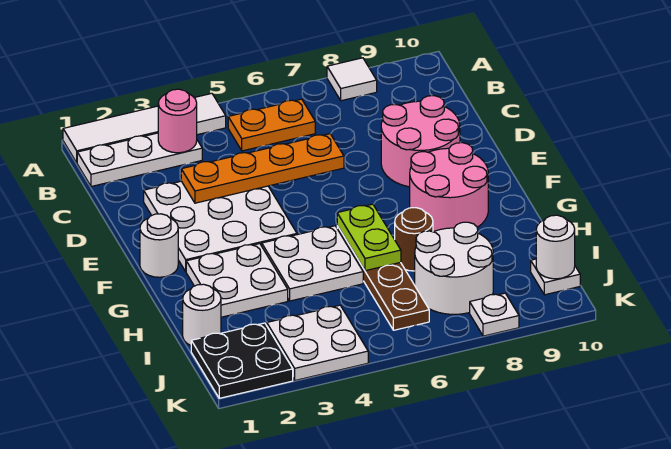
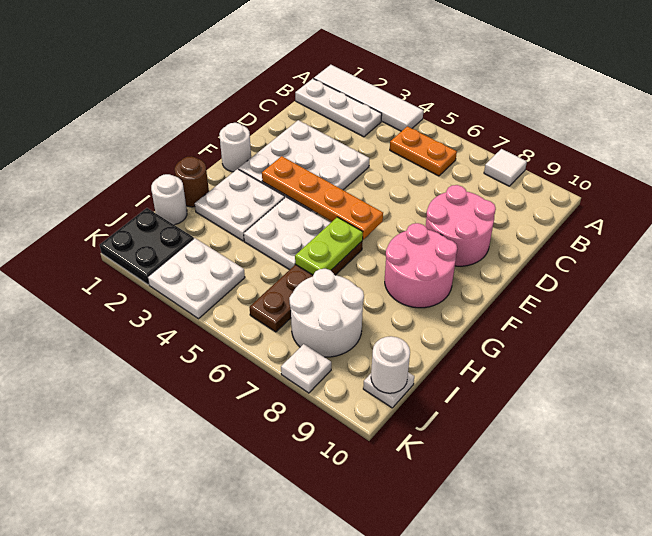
pink round brick B3 level 2 -> none
orange plate D3:D6 level 2 -> orange plate F3:F6 level 2
brown round brick H7 level 1 -> brown round brick H1 level 1

